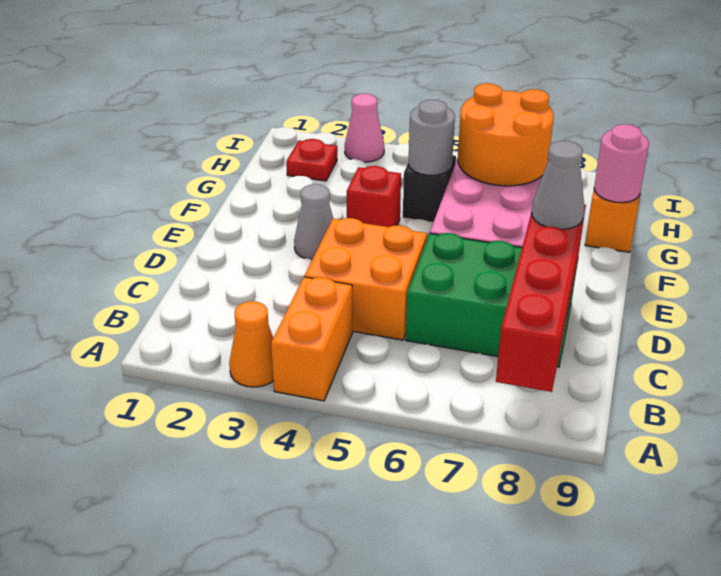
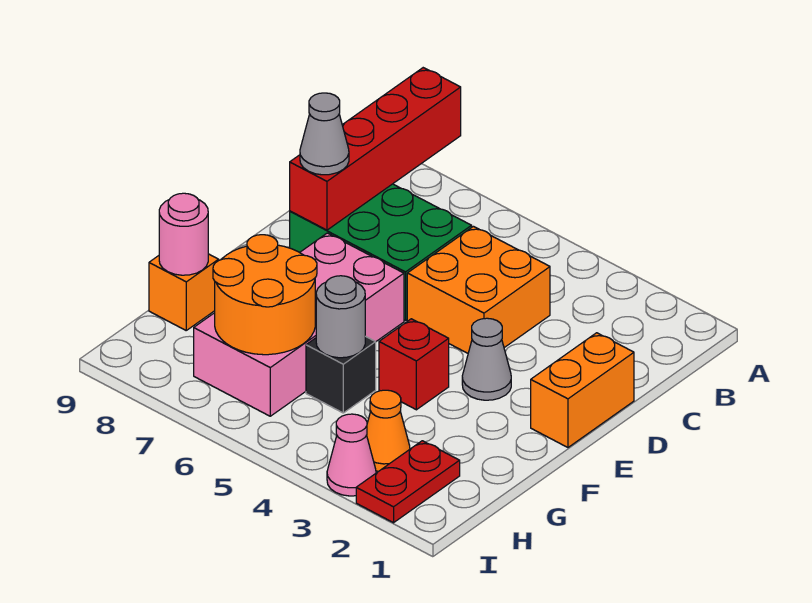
orange cone A3 level 1 -> orange cone H3 level 1
orange brick A4:B4 level 1 -> orange brick D1:E1 level 1
red plate H2 level 1 -> red plate H2:I2 level 1

